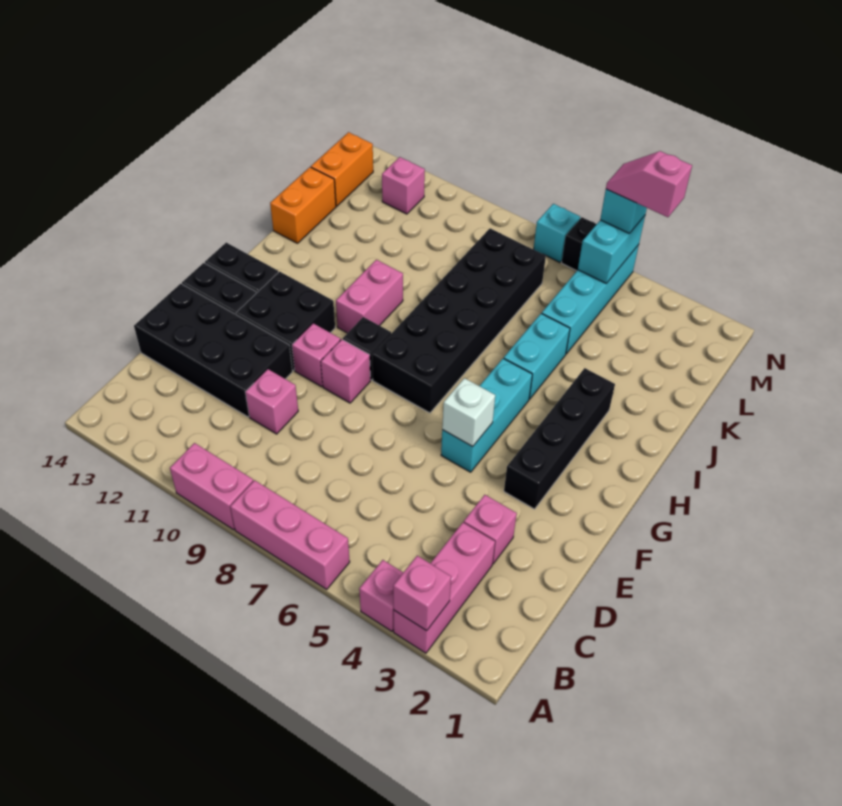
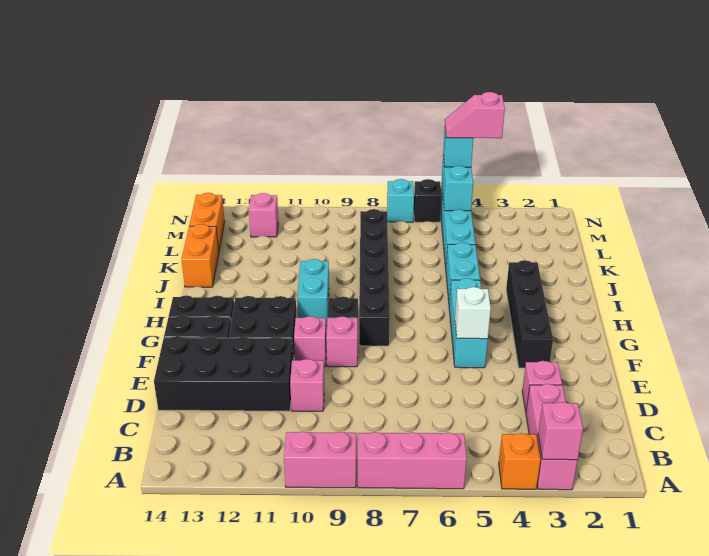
pink brick A4 level 1 -> orange brick A4 level 1
black brick G7:L8 level 1 -> black brick G8:L8 level 1
pink brick H10:I10 level 1 -> cyan brick H10:I10 level 1

